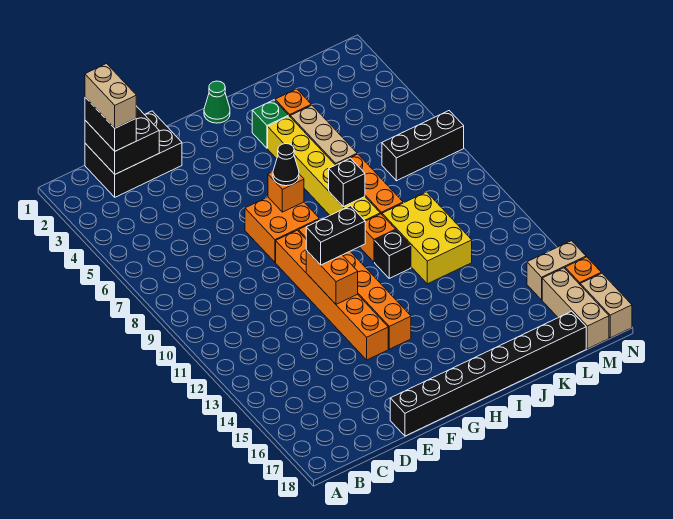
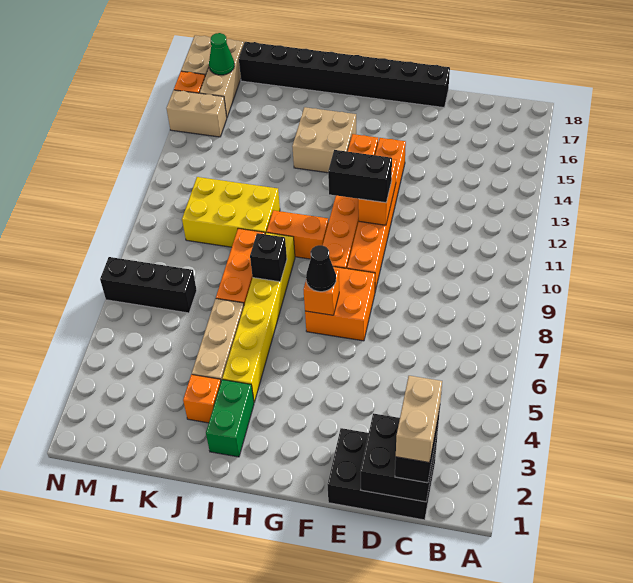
green cone H1 level 1 -> green cone M17 level 2
none -> tan brick H14:I15 level 1
green brick I3 level 1 -> green brick I2:I3 level 1
orange brick I10 level 1 -> orange brick H10:I10 level 1
black brick I11 level 1 -> none
yellow brick J10:K12 level 1 -> yellow brick J10:L11 level 1

